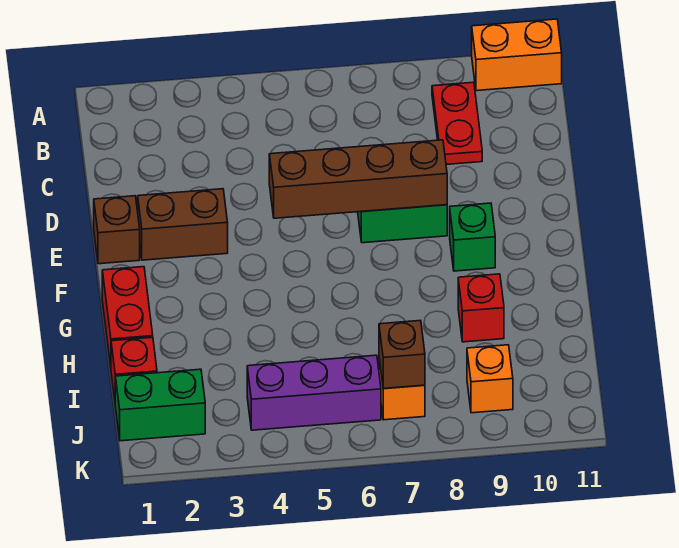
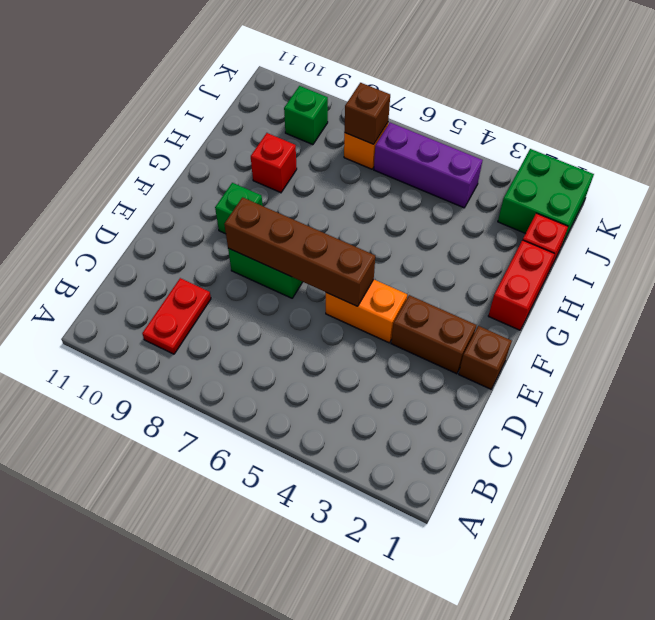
orange brick A10:A11 level 1 -> orange brick E4:E5 level 1
green brick J1:J2 level 1 -> green brick J1:K2 level 1
orange brick J9 level 1 -> green brick J9 level 1

